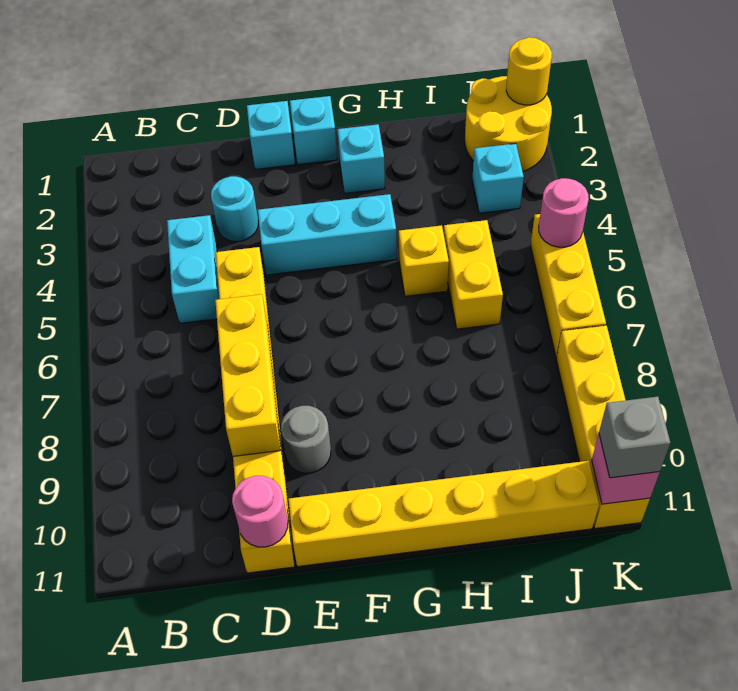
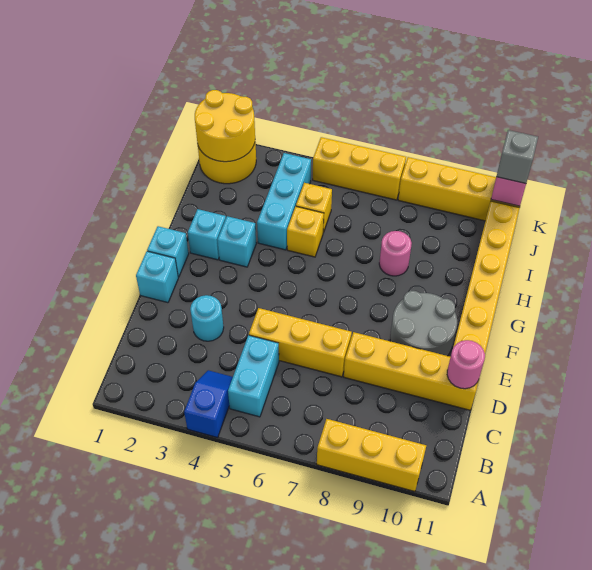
none -> blue slope A4:B4 level 1 top A
cyan brick C4:C5 level 1 -> cyan brick B5:C5 level 1
yellow brick D7:D9 level 2 -> yellow brick A8:A10 level 1
cyan brick E4:G4 level 1 -> cyan brick H4:J4 level 1
grey round brick E9 level 1 -> grey round brick E9:F10 level 1
yellow brick I5:I6 level 1 -> yellow brick I5 level 1
cyan brick J3 level 1 -> cyan brick G3 level 1
yellow round brick K1 level 2 -> yellow round brick J1:K2 level 2
pink round brick K5 level 2 -> pink round brick H8 level 1

